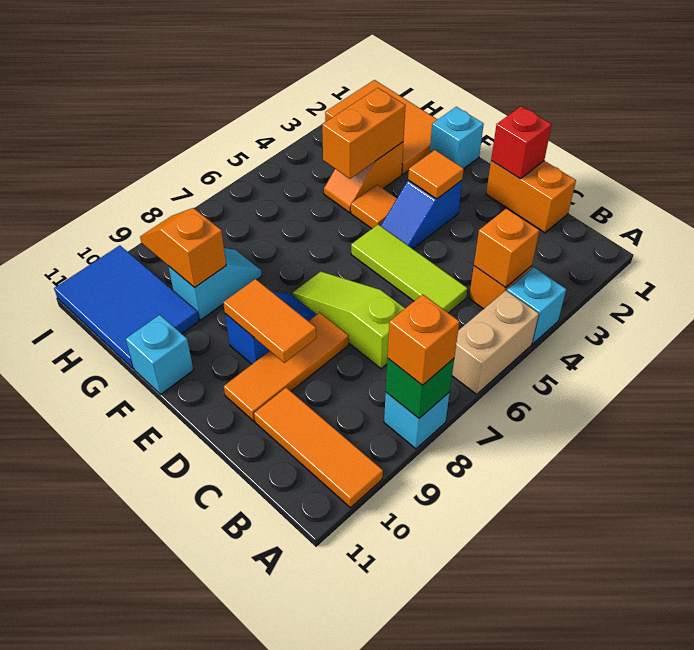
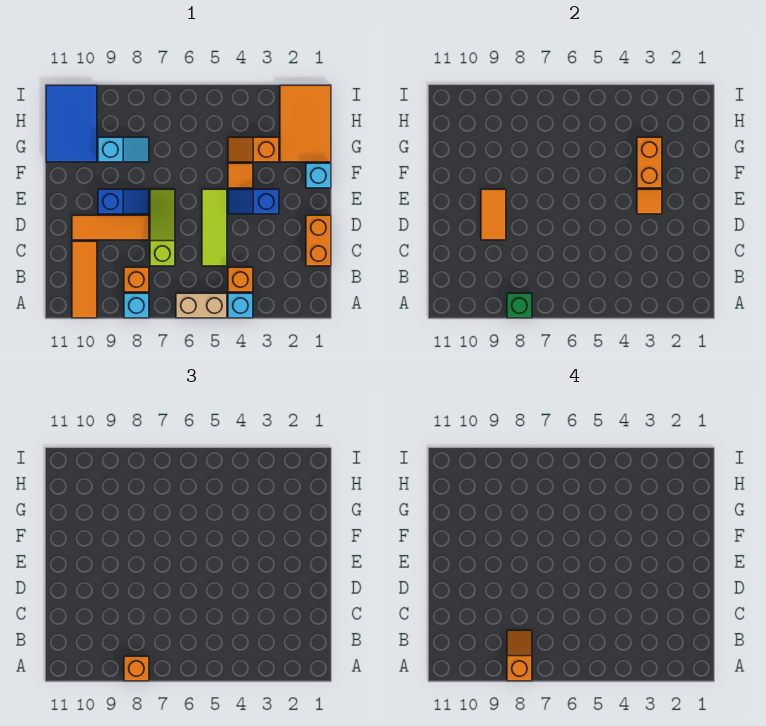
orange brick B4 level 2 -> orange brick B8 level 1
red brick D1 level 2 -> none
cyan brick F11 level 1 -> none
orange brick G3:G4 level 2 -> orange brick F3:G3 level 2
orange slope G9:H9 level 2 top G -> orange slope A8:B8 level 4 top A

